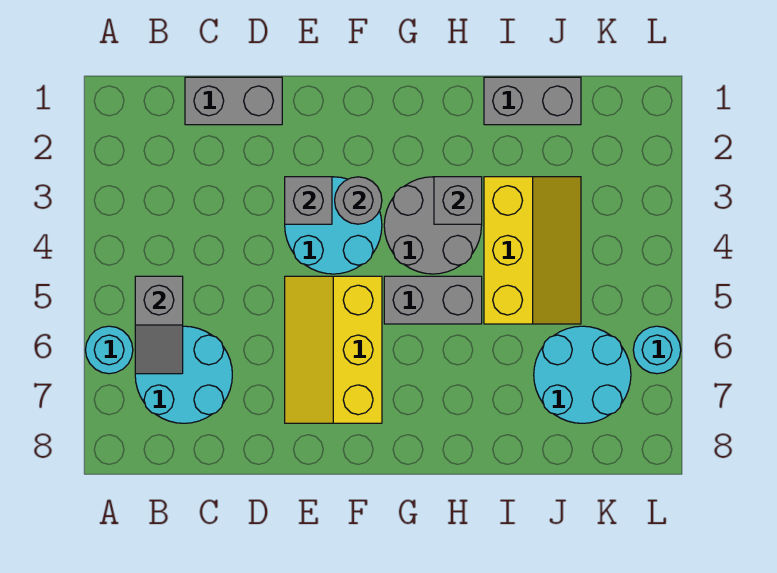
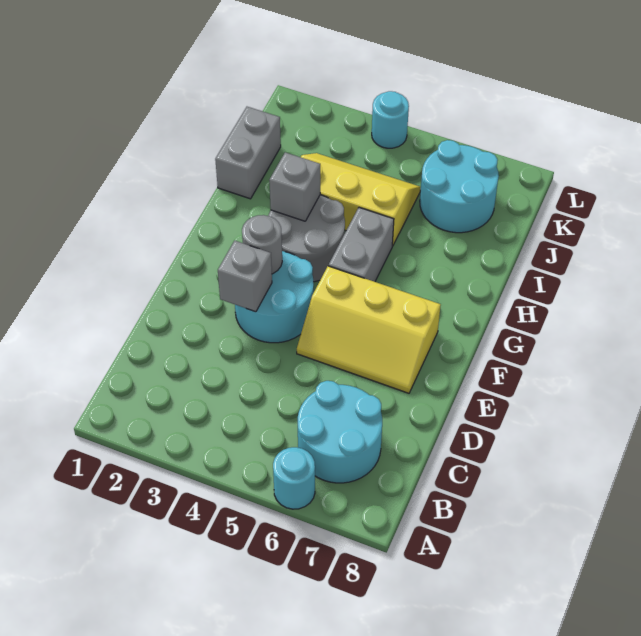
grey slope B5:B6 level 2 top 5 -> none
grey brick C1:D1 level 1 -> none
cyan round brick L6 level 1 -> cyan round brick L4 level 1

